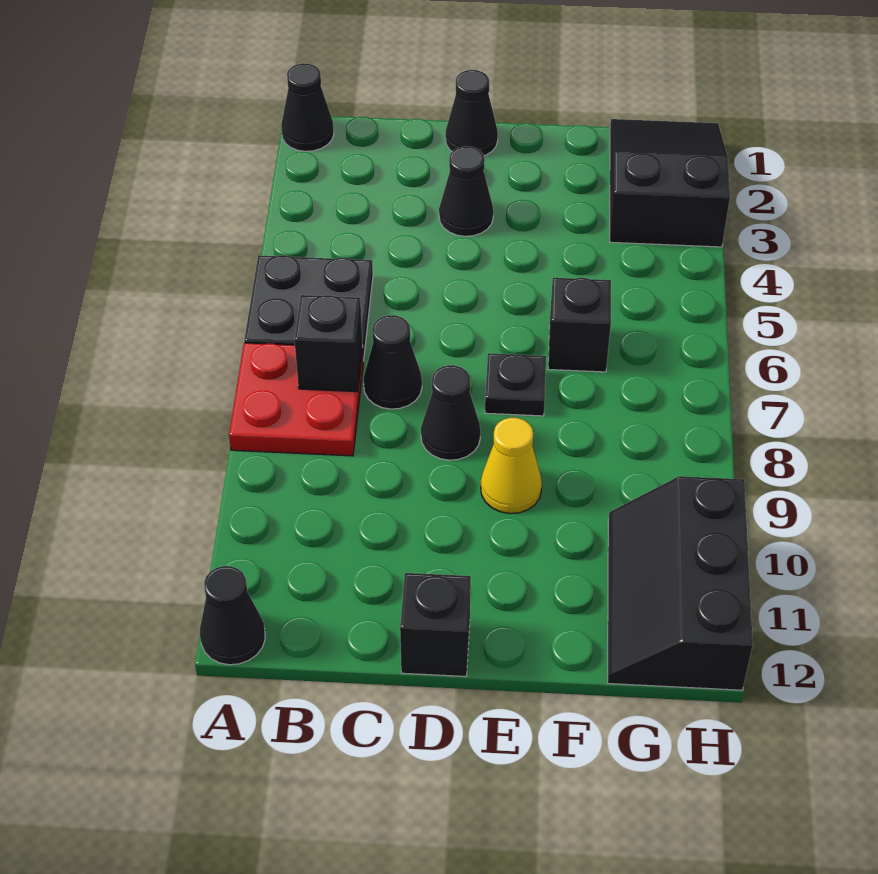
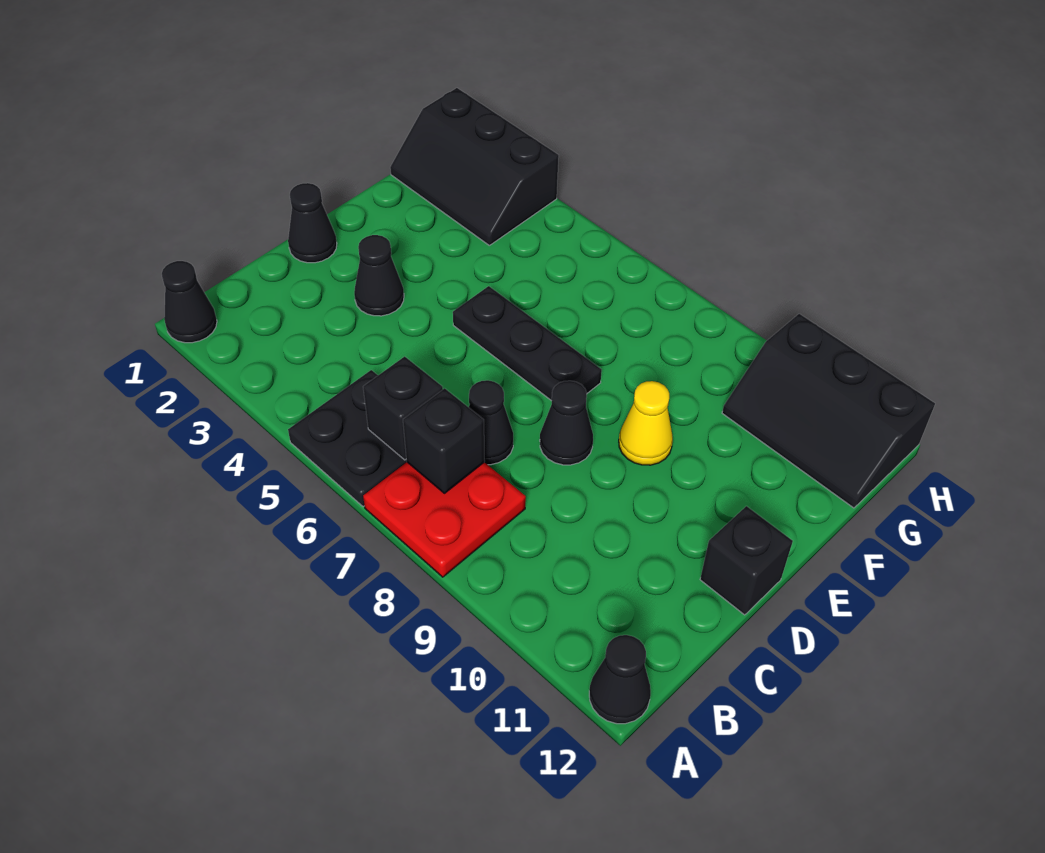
black plate E7 level 1 -> black plate E5:E7 level 1
black brick F6 level 1 -> black brick B6 level 2
black slope G1:H3 level 1 top 3 -> black slope G1:H3 level 1 top H

